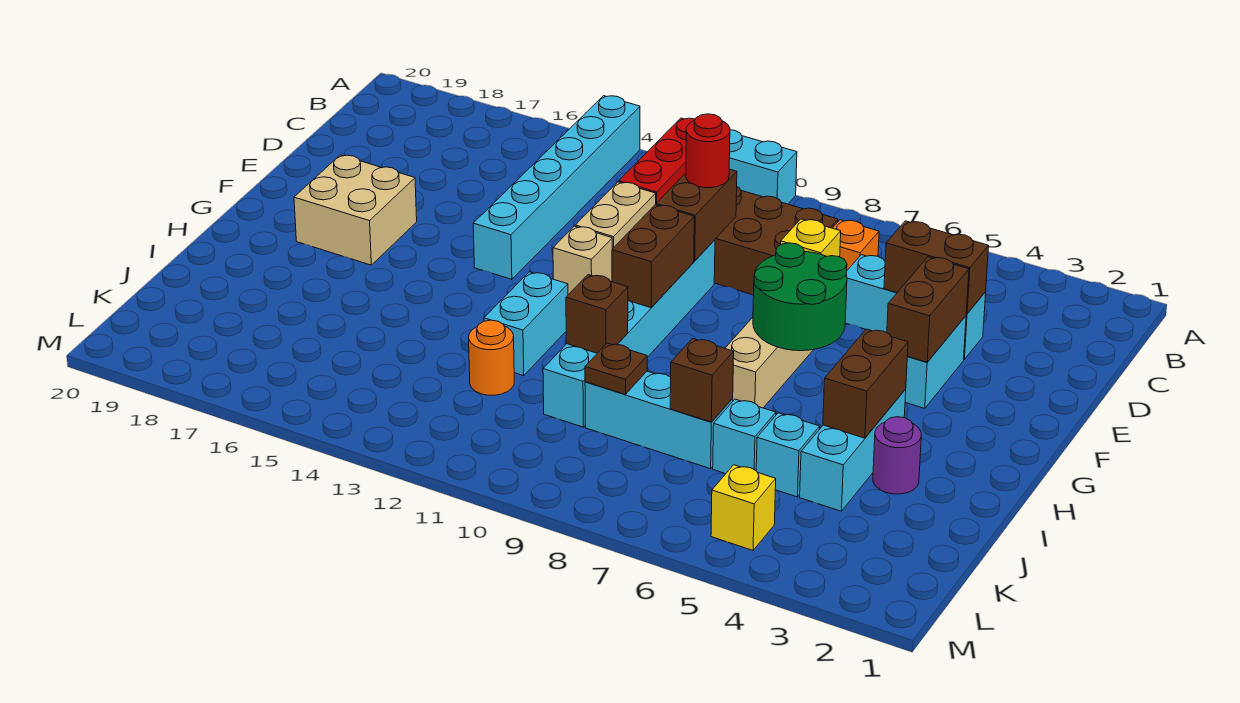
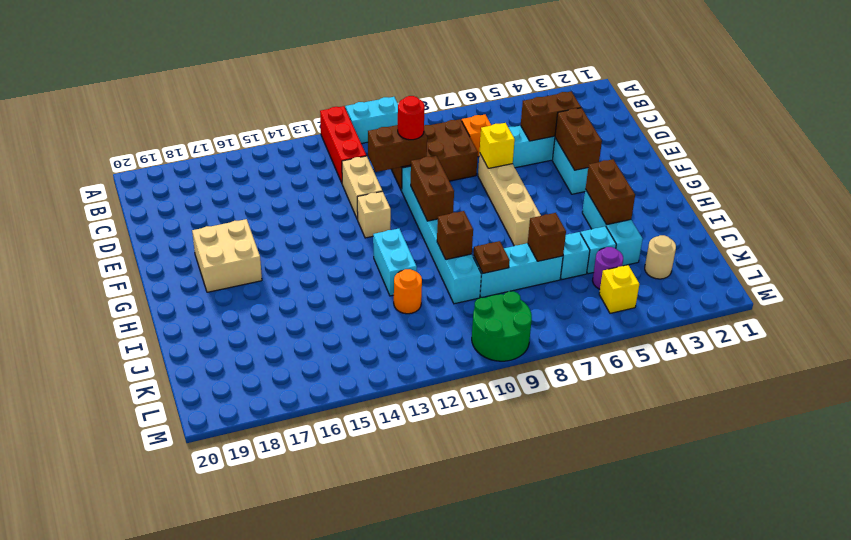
cyan brick A14:F14 level 1 -> none
brown brick D10:E10 level 2 -> brown brick D10:D11 level 2
green round brick F6:G7 level 2 -> green round brick L9:M10 level 1
purple round brick I3 level 1 -> purple round brick K5 level 1
none -> tan round brick K3 level 1

